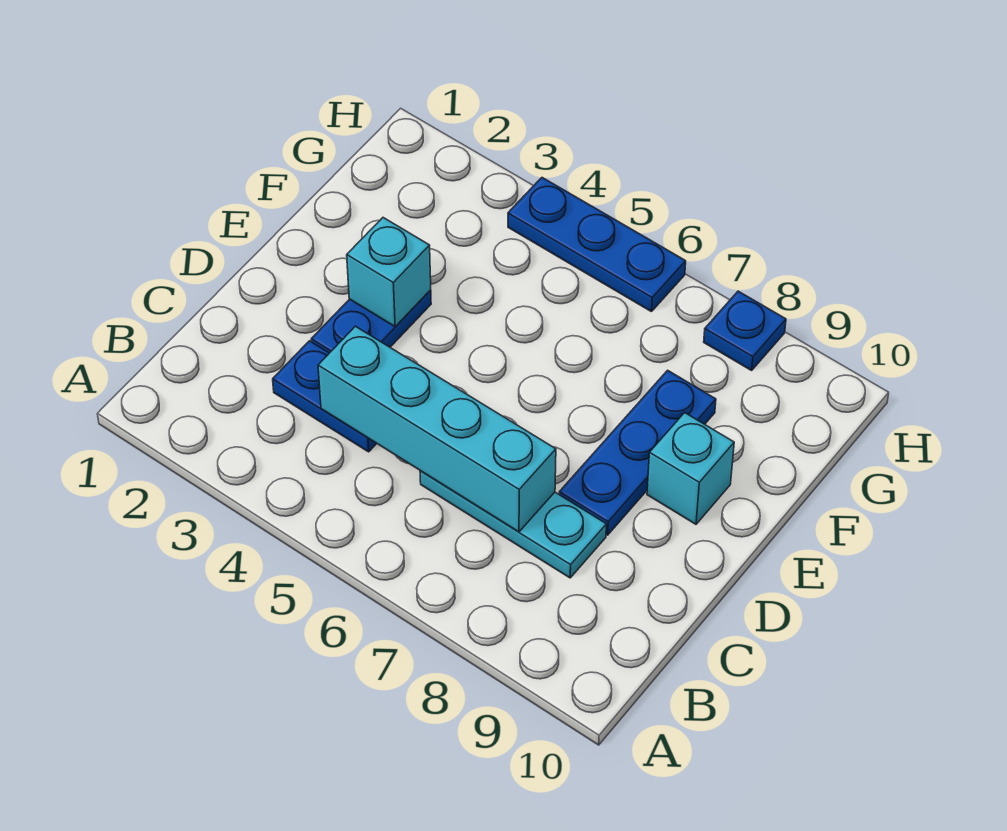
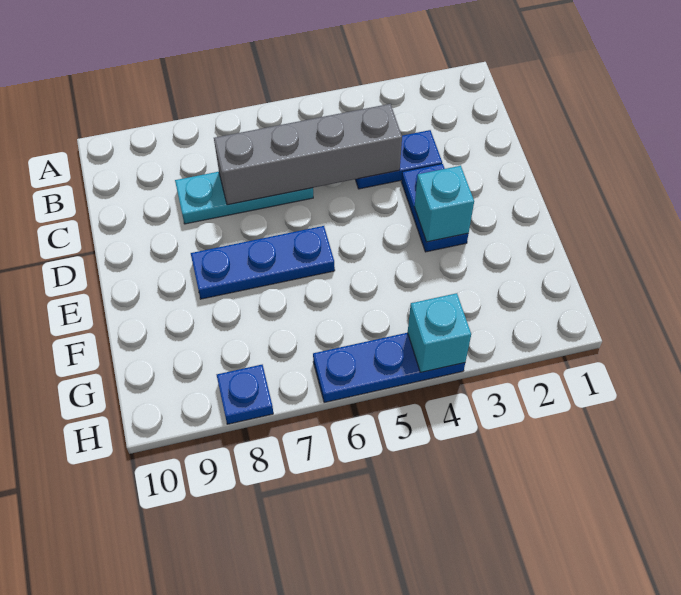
cyan brick C4:C7 level 2 -> grey brick C4:C7 level 2
blue plate D8:F8 level 1 -> blue plate E6:E8 level 1
cyan brick E9 level 1 -> cyan brick H4 level 2

